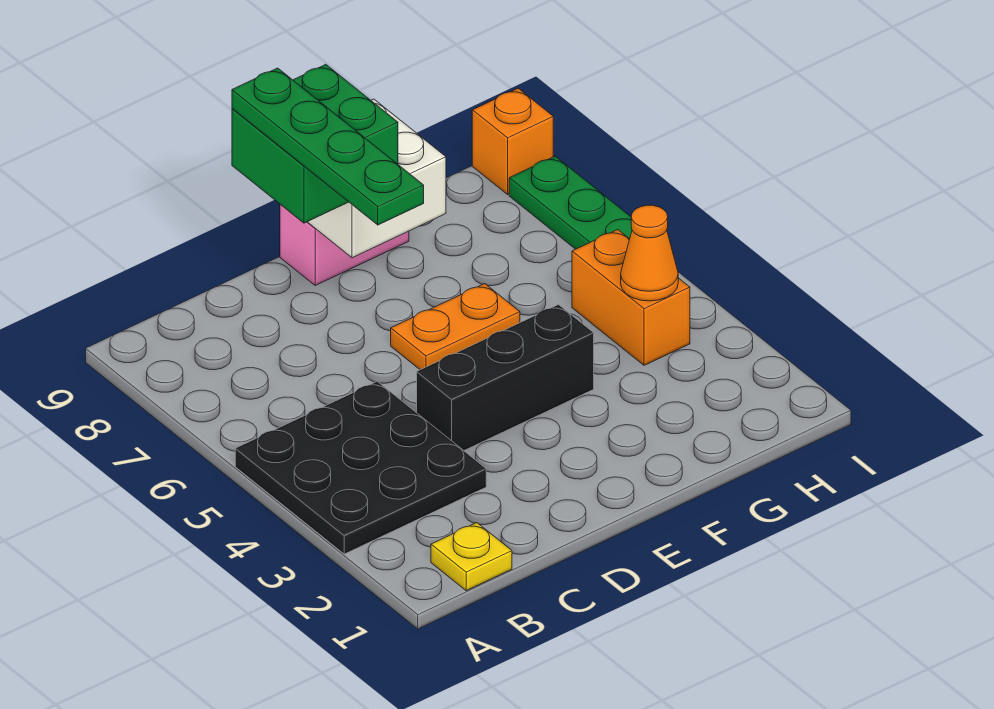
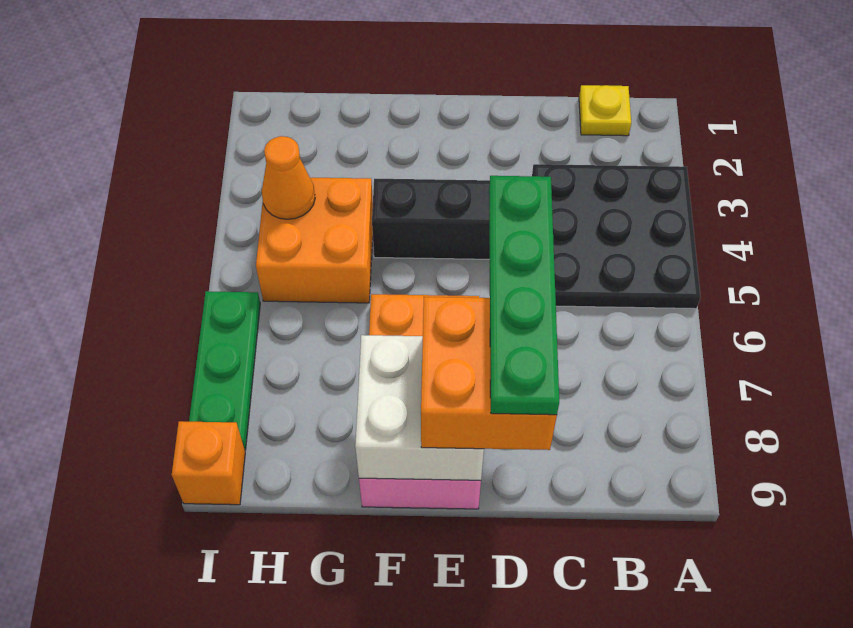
green brick D8:E9 level 3 -> orange brick D8:E9 level 3
orange brick H4:H5 level 1 -> orange brick G4:H5 level 1

